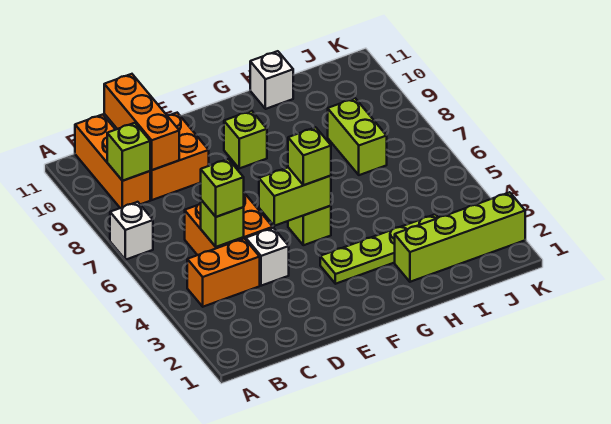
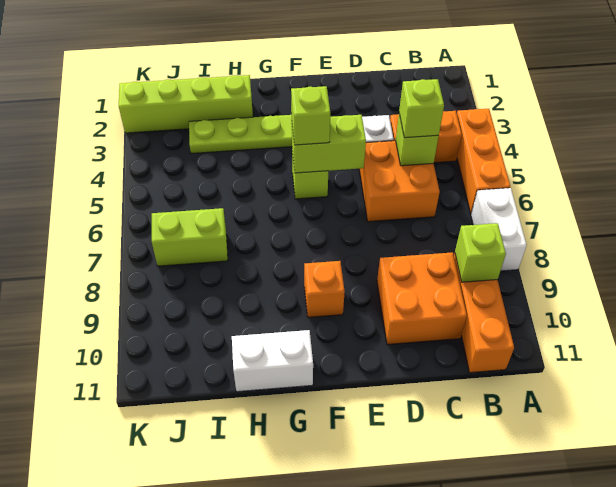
white brick A7 level 1 -> white brick A7:A8 level 1
orange brick C9:C11 level 2 -> orange brick A4:A6 level 1
lime brick F9 level 1 -> orange brick F9 level 1
white brick H11 level 1 -> white brick G11:H11 level 1
lime brick I7:I8 level 1 -> lime brick I7:J7 level 1

